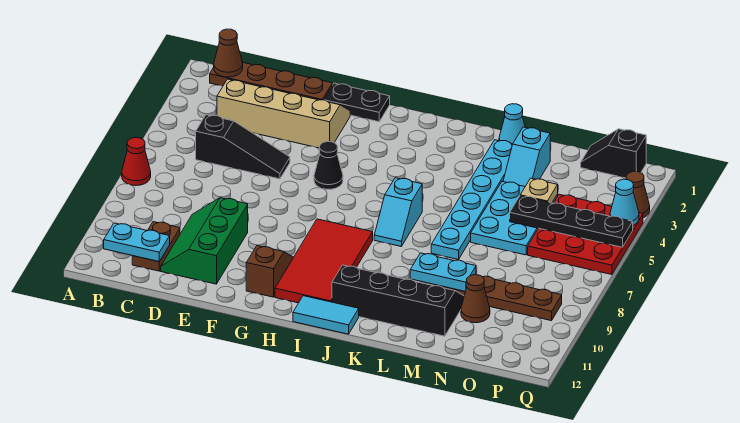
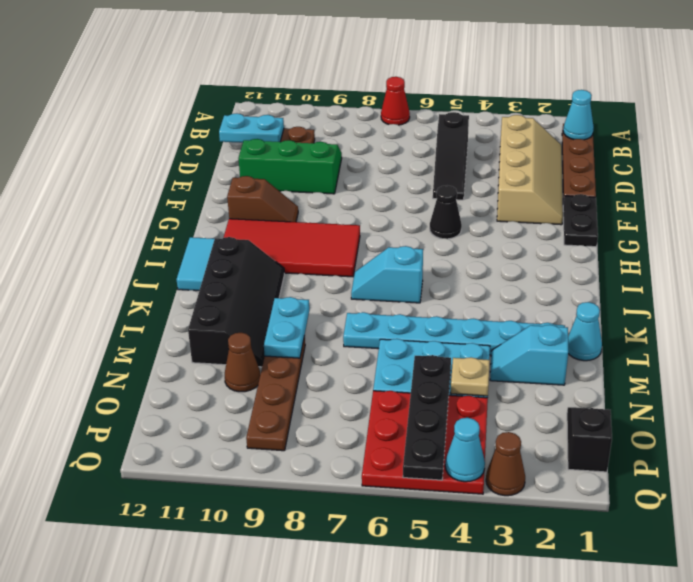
brown cone B1 level 2 -> cyan cone B1 level 2
cyan plate B11:C11 level 2 -> cyan plate C11:C12 level 2

